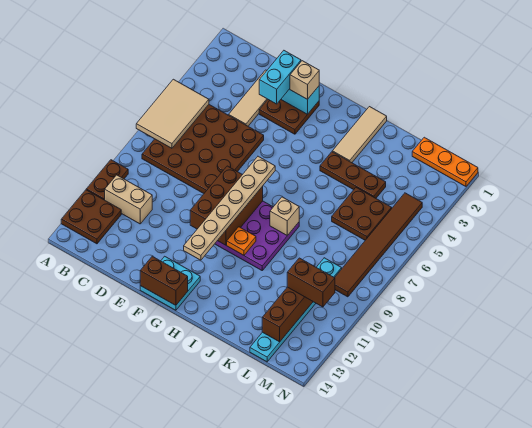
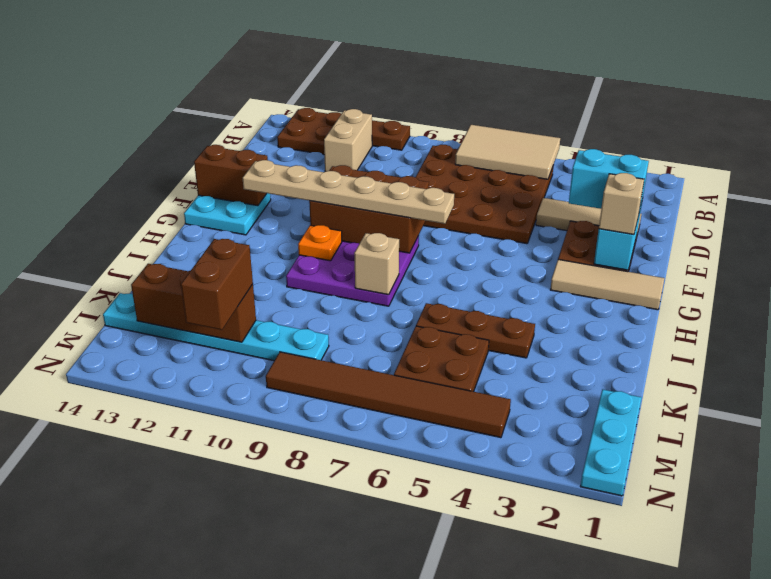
brown brick F14:G14 level 2 -> brown brick F13:F14 level 2
tan tile I1:I3 level 1 -> tan tile G1:G3 level 1
brown plate I4:K4 level 1 -> brown plate J4:J6 level 1
orange plate L1:N1 level 1 -> cyan plate L1:N1 level 1

